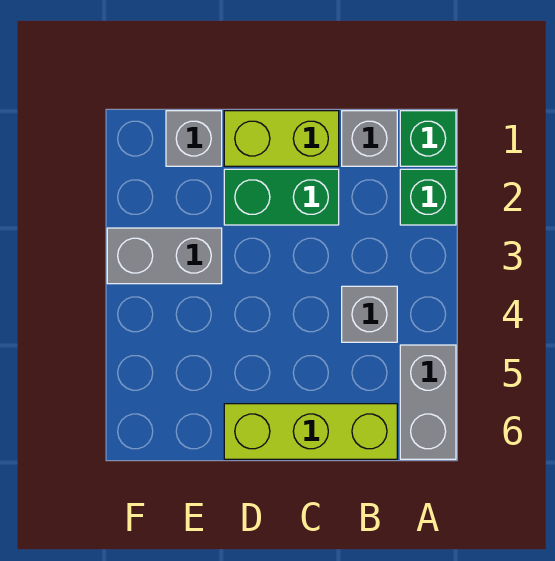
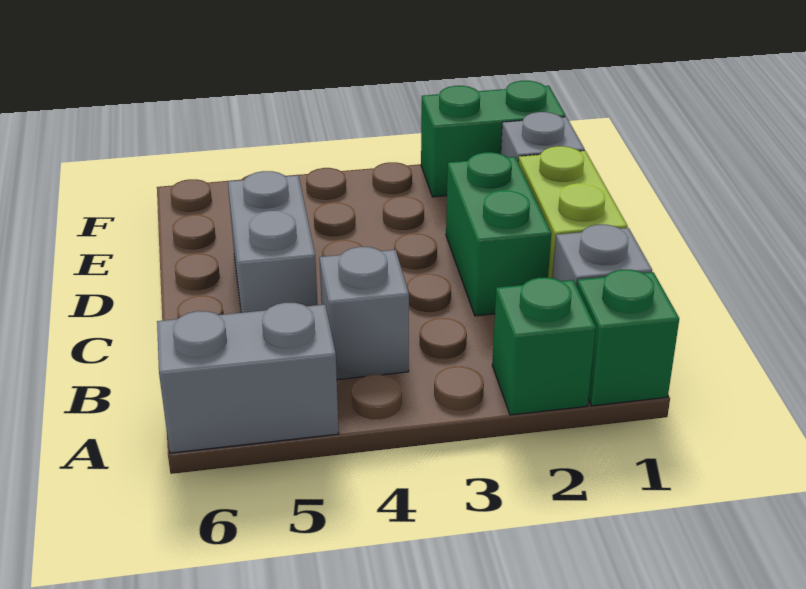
lime brick B6:D6 level 1 -> none
grey brick E3:F3 level 1 -> grey brick C5:D5 level 1
none -> green brick F1:F2 level 1

